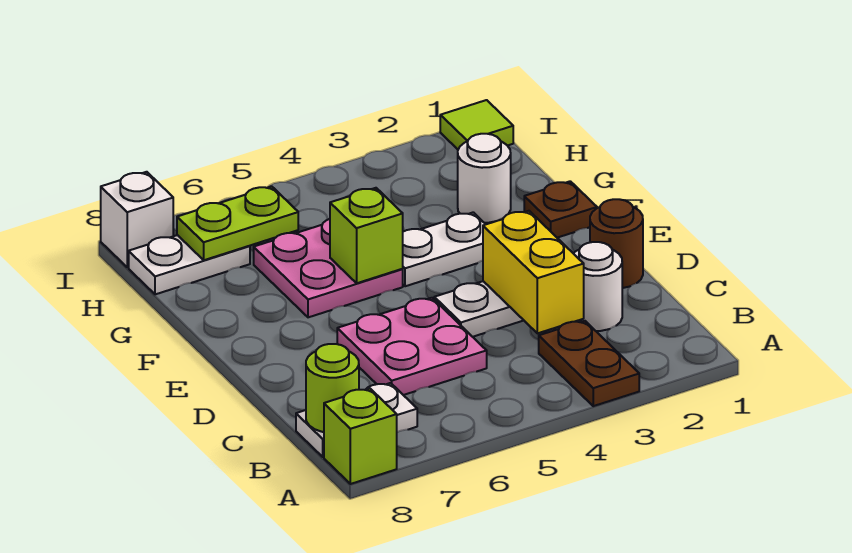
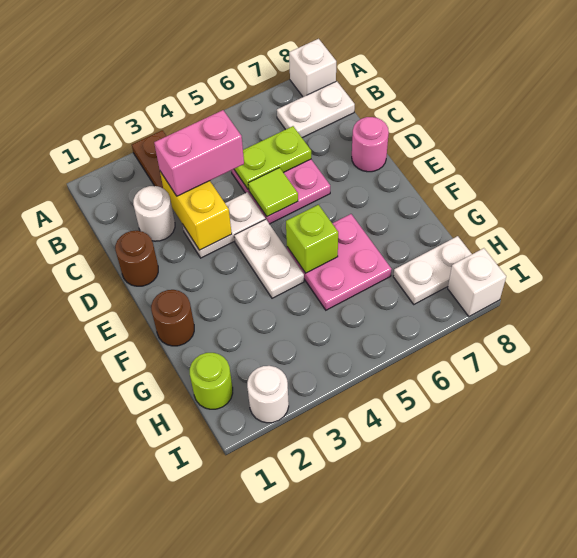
lime brick A8 level 1 -> white brick A8 level 1
lime round brick B8 level 2 -> lime round brick H1 level 1
none -> pink brick C3:C4 level 3
none -> pink round brick D8 level 1
brown plate F1 level 1 -> brown round brick F1 level 1
white plate F3:F4 level 1 -> white plate E4:F4 level 1
white round brick G2 level 1 -> white round brick I2 level 1
lime plate H6:H7 level 2 -> lime plate C5:C6 level 2
lime tile I1 level 1 -> lime tile D5 level 2

